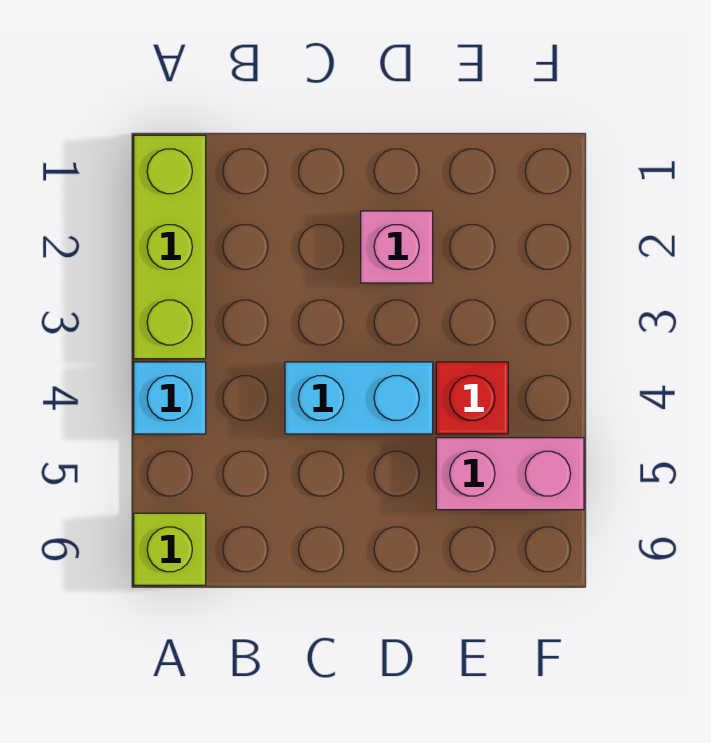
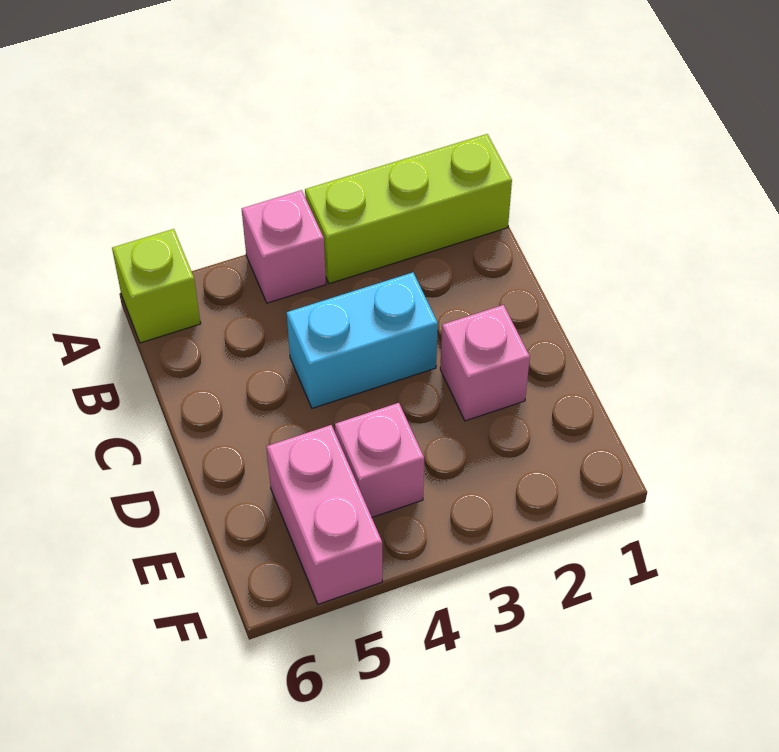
cyan brick A4 level 1 -> pink brick A4 level 1
cyan brick C4:D4 level 1 -> cyan brick C3:C4 level 1
red brick E4 level 1 -> pink brick E4 level 1

